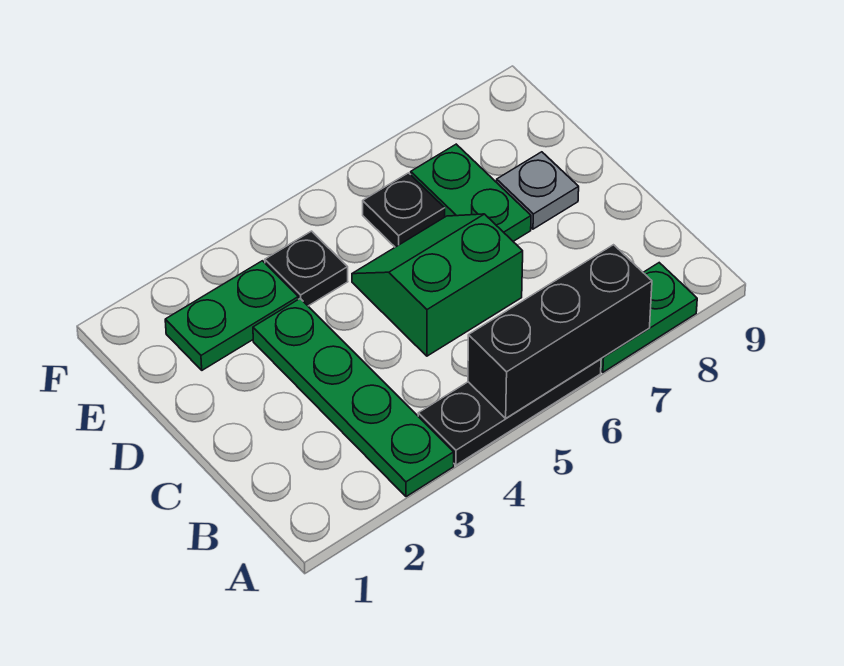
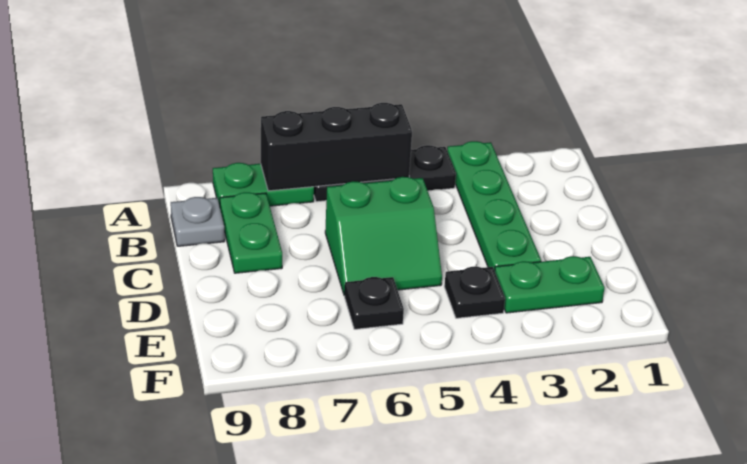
green plate D7:E7 level 1 -> green plate B8:C8 level 1
grey plate D8 level 1 -> grey plate B9 level 1

